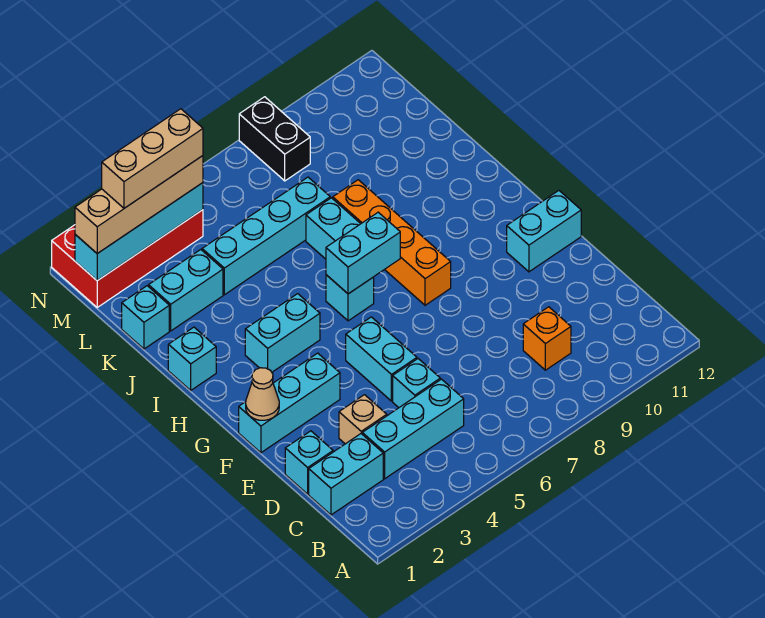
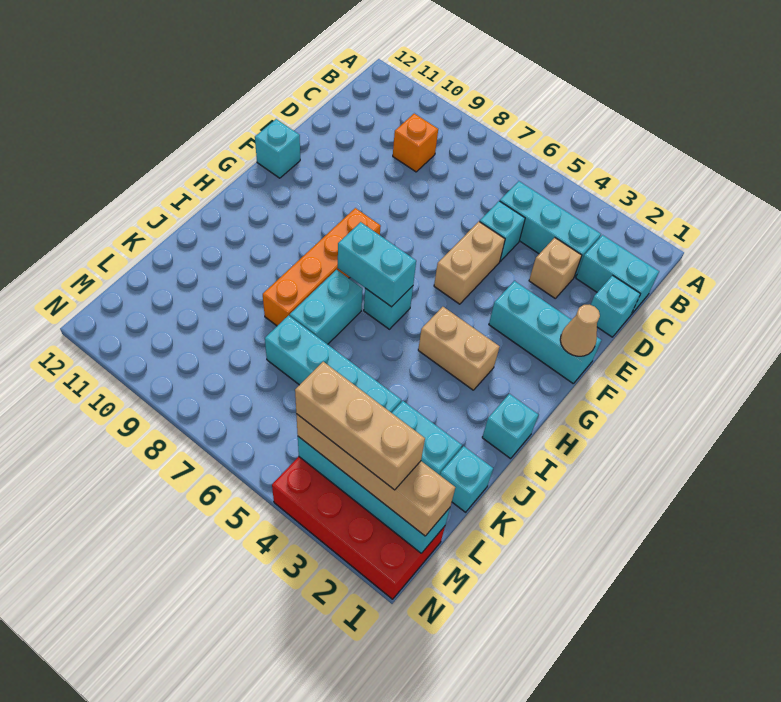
cyan brick E5:F5 level 1 -> tan brick E5:F5 level 1
cyan brick F11:F12 level 1 -> cyan brick F12 level 1
cyan brick H3:H4 level 1 -> tan brick H3:H4 level 1
black brick M8:N8 level 1 -> none

